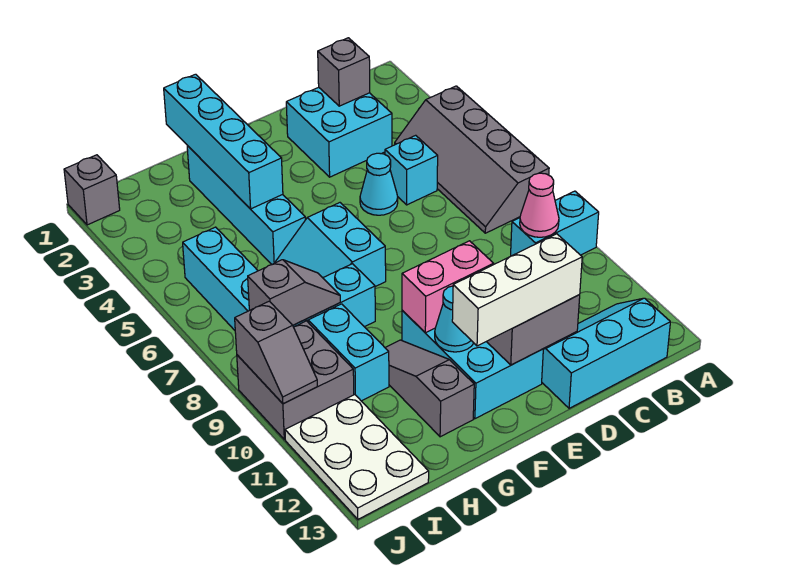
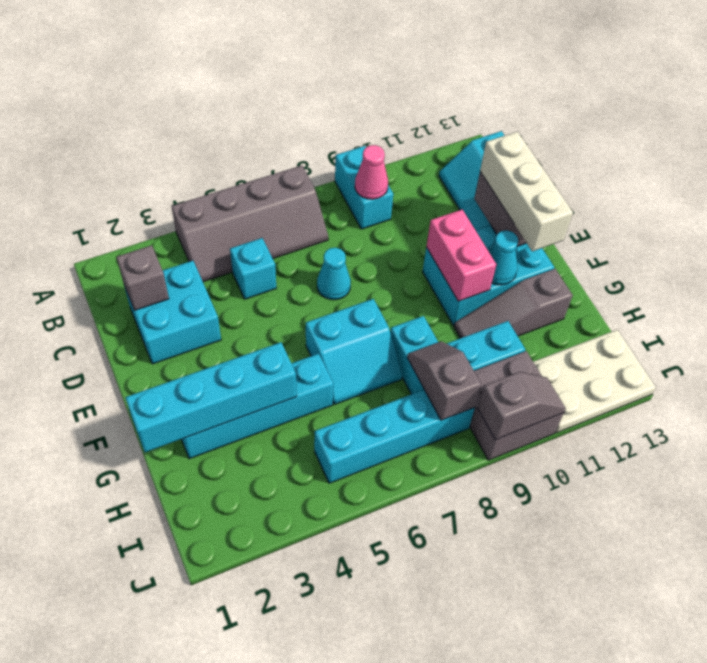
cyan cone D5 level 1 -> cyan cone D7 level 1
grey brick J1 level 1 -> none

